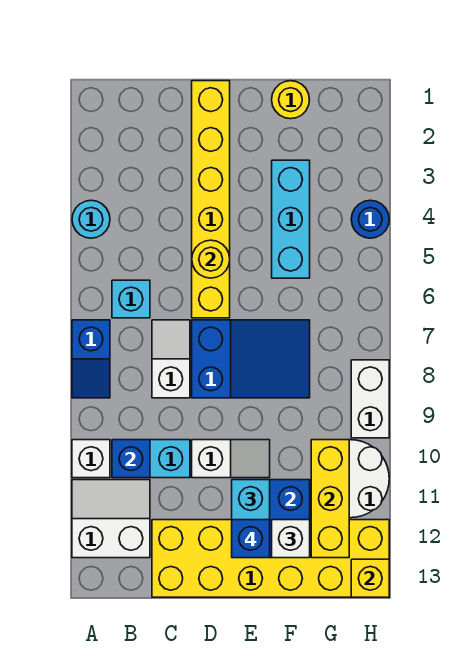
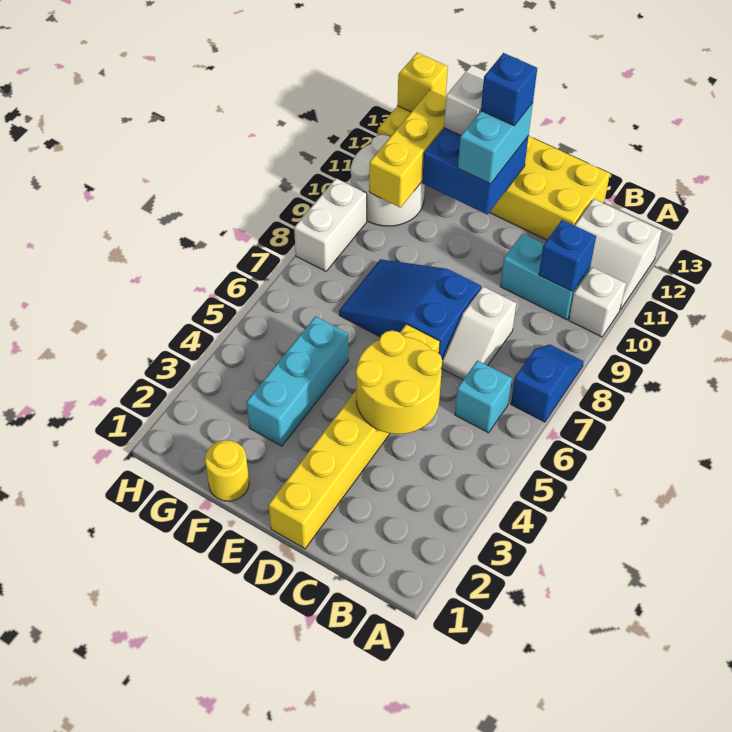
cyan round brick A4 level 1 -> none
yellow round brick D5 level 2 -> yellow round brick C4:D5 level 2
white slope D10:E10 level 1 top D -> none
blue round brick H4 level 1 -> none

